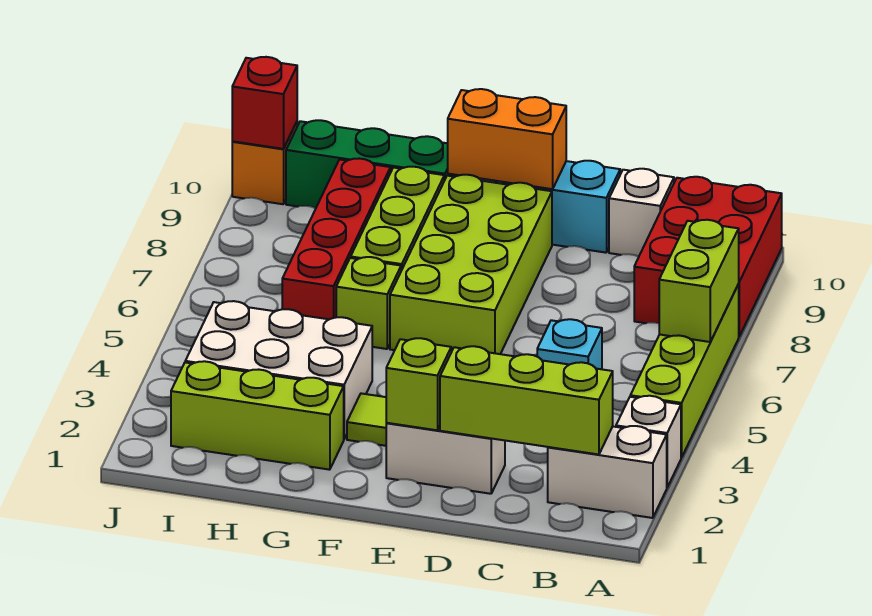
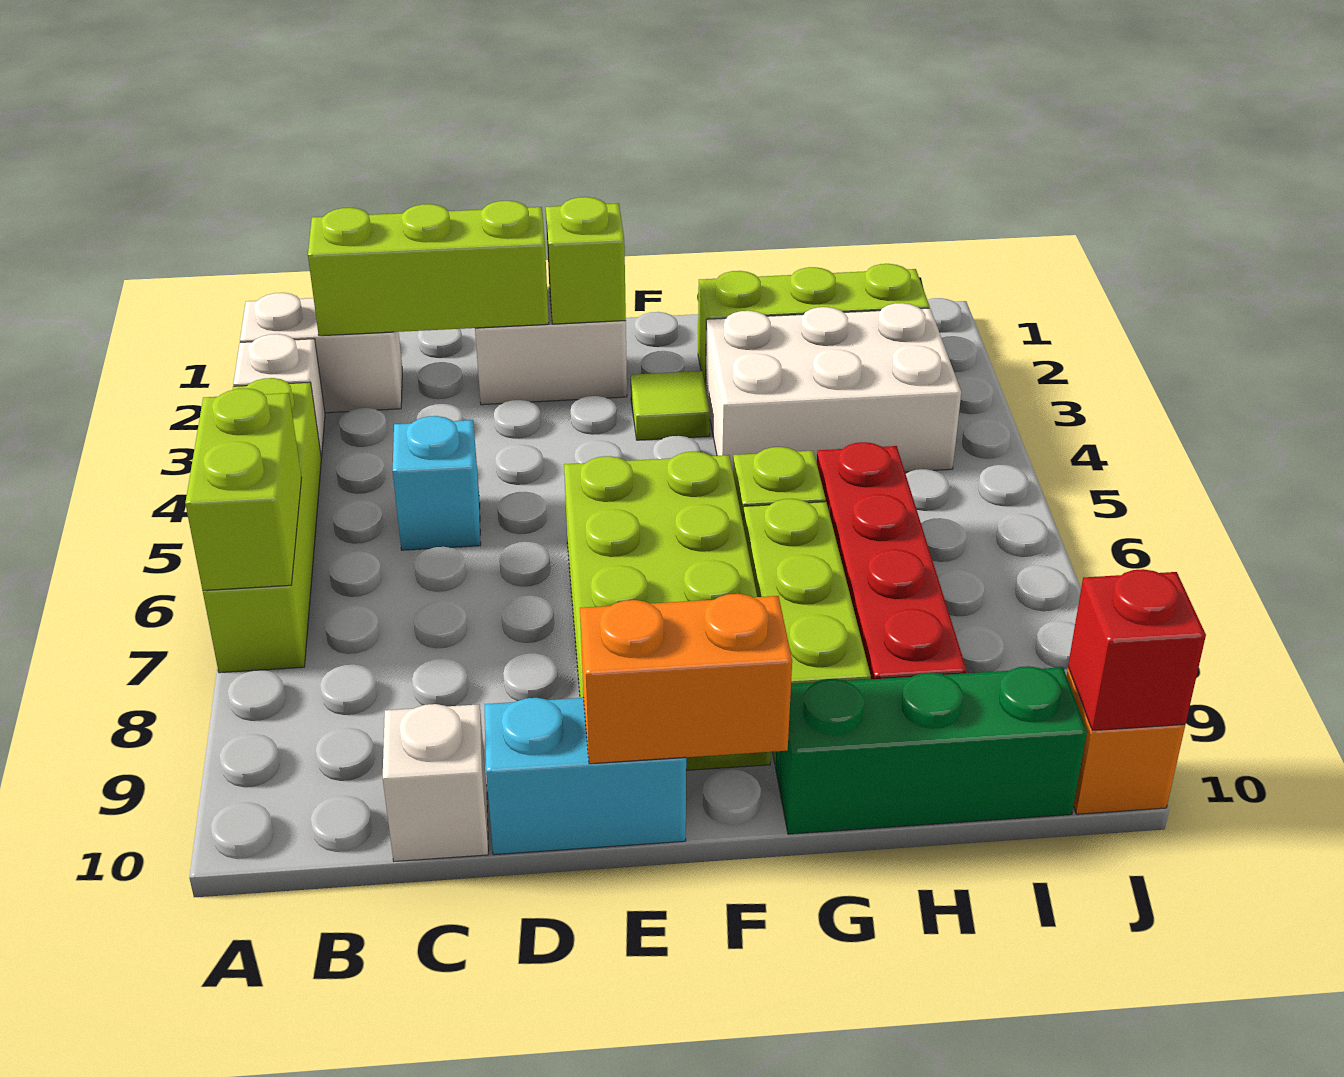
red brick A8:B10 level 1 -> none

